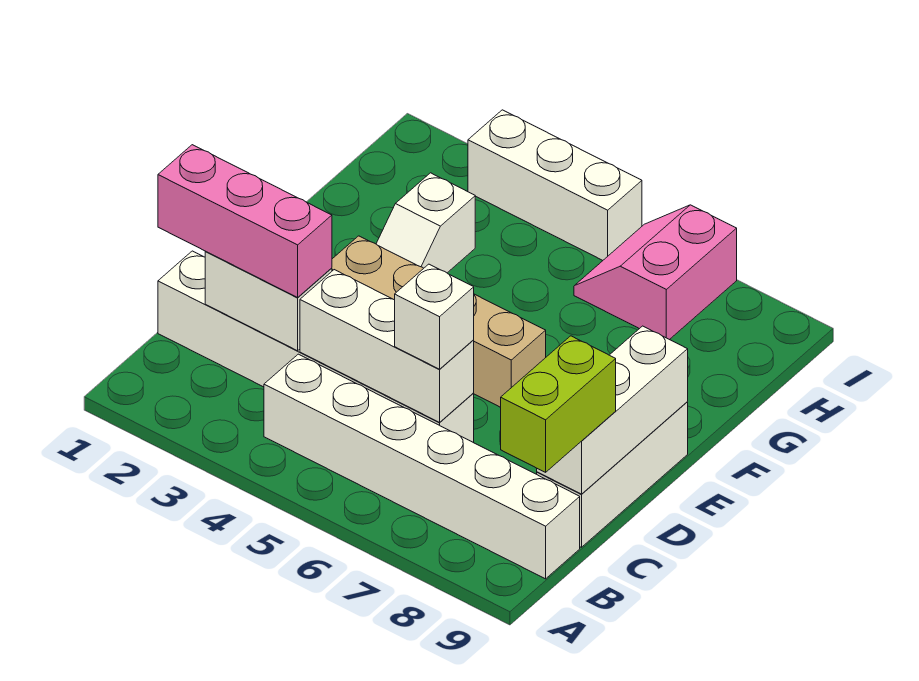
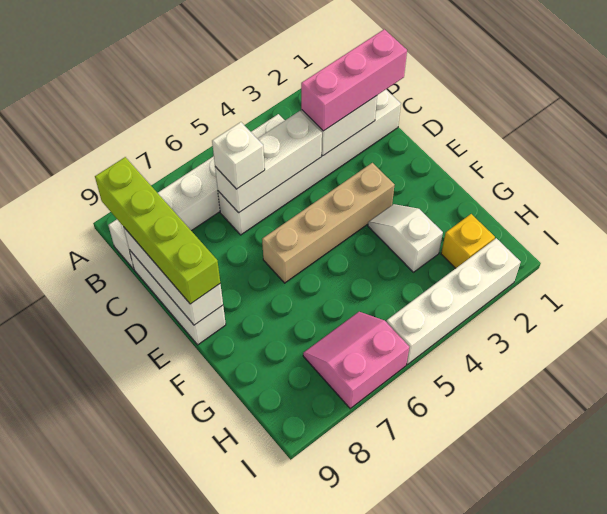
lime brick B9:C9 level 3 -> lime brick B9:E9 level 3
none -> yellow brick H2 level 1
pink slope H6:I7 level 1 top 7 -> pink slope H6:I7 level 1 top I
white brick I3:I5 level 1 -> white brick I2:I5 level 1

